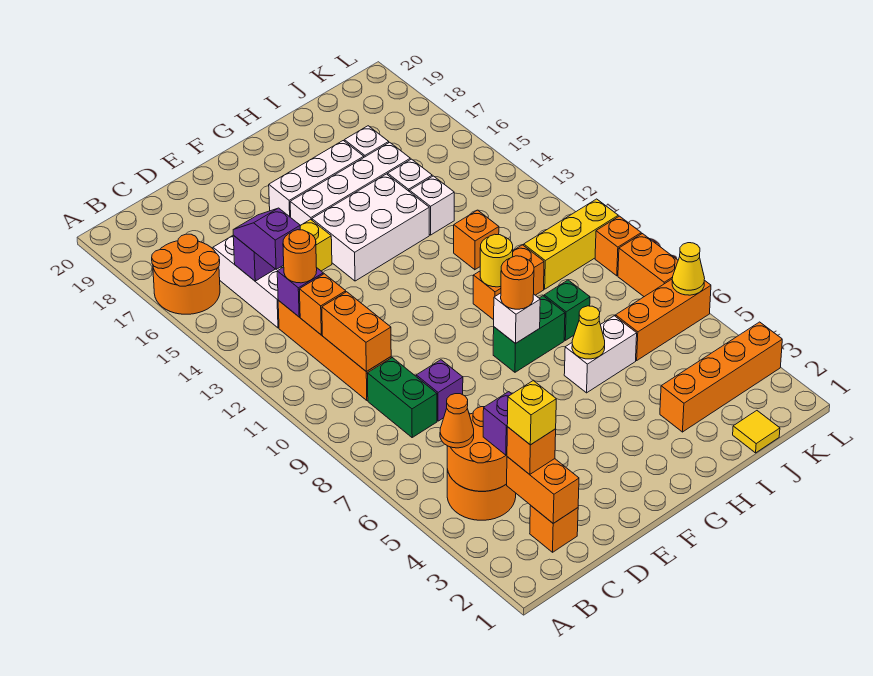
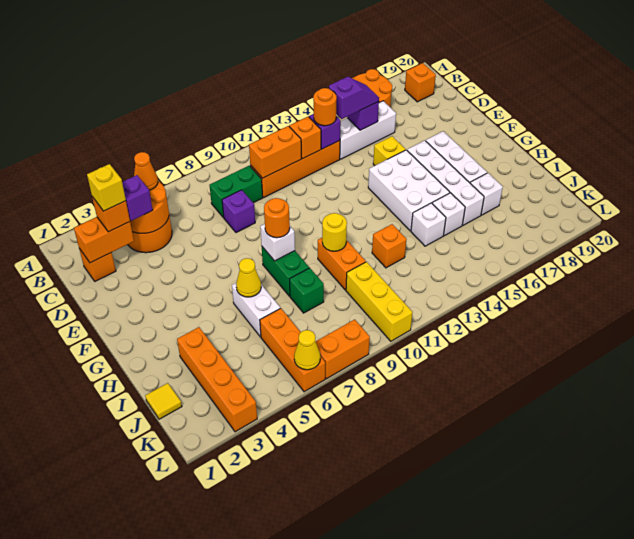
orange brick L9 level 1 -> orange brick B19 level 1

